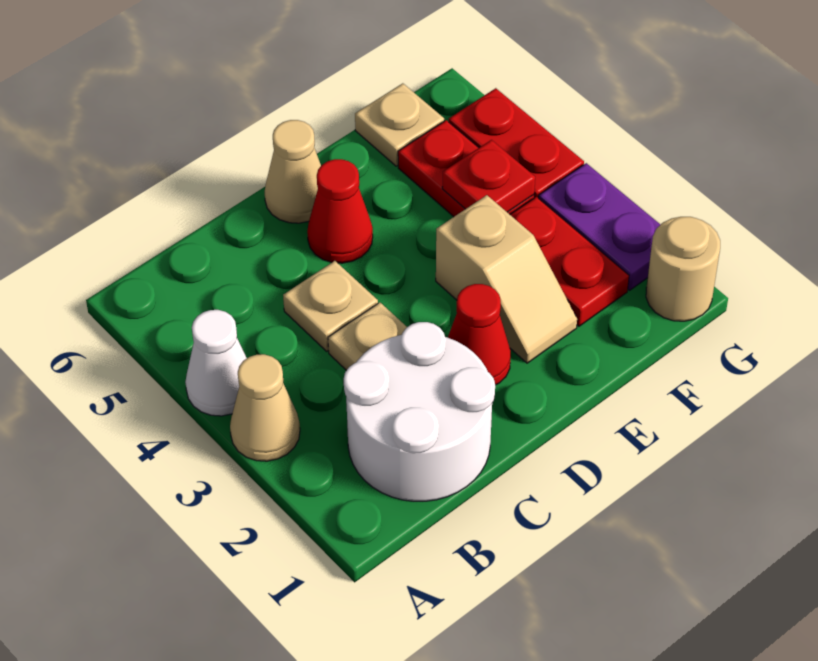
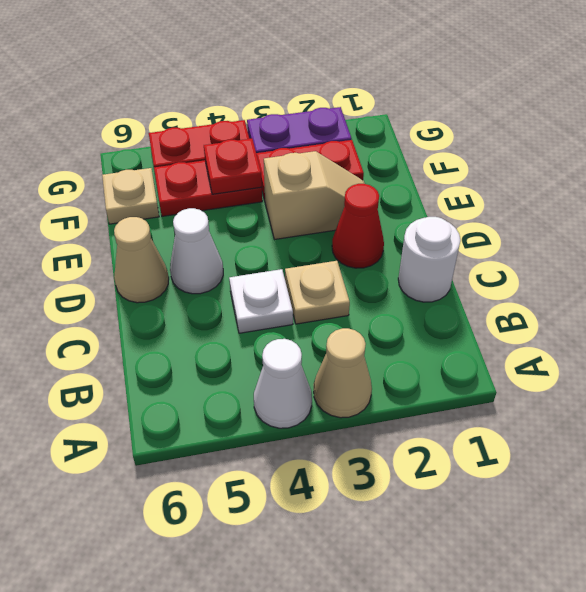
white round brick B1:C2 level 1 -> white round brick C1 level 1
tan plate C4 level 1 -> white plate C4 level 1
red cone D5 level 1 -> white cone D5 level 1
tan round brick G1 level 1 -> none

